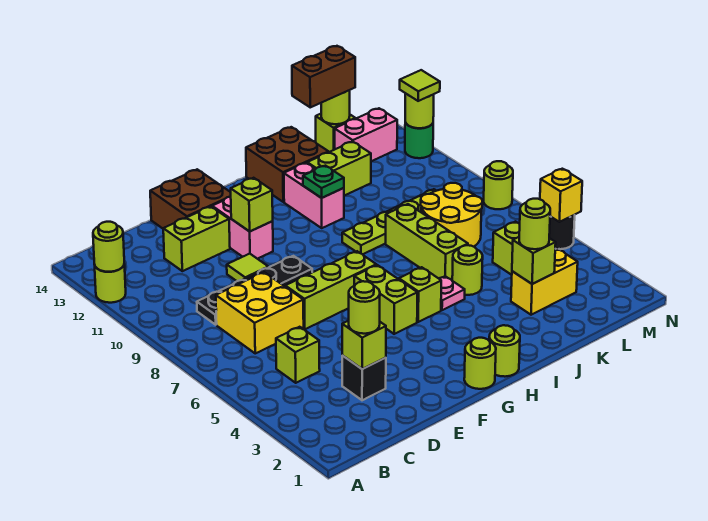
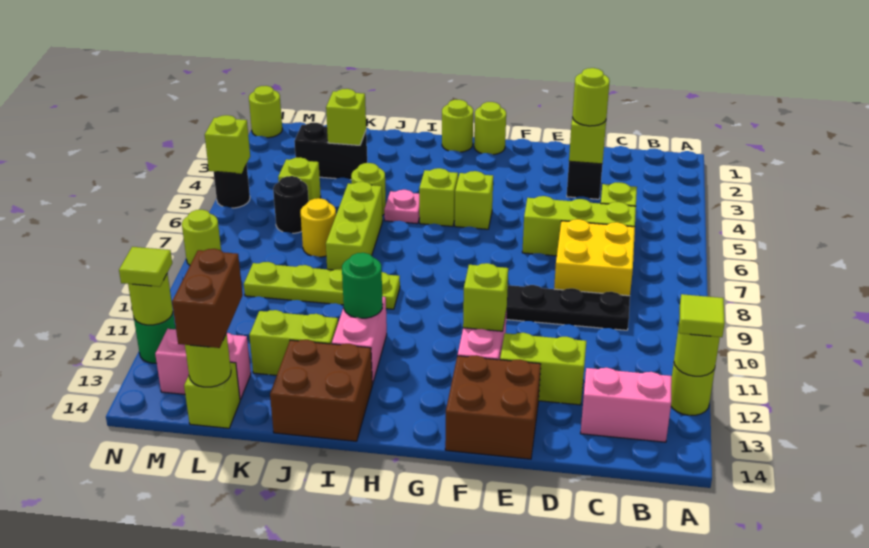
none -> pink brick B13:C13 level 1
lime brick E7:G7 level 1 -> lime brick C6:E6 level 1
lime tile E10 level 1 -> lime tile A12 level 3
lime brick G5:G6 level 1 -> lime brick G5 level 1
green plate I11 level 2 -> green round brick I11 level 2
yellow brick K3:L3 level 1 -> black brick K3:L3 level 1
lime round brick K3 level 3 -> lime round brick N1 level 1
yellow round brick K7:L8 level 1 -> yellow round brick K7 level 1
brown brick K14:L14 level 3 -> brown brick L13:L14 level 3
none -> black round brick L6 level 1
yellow brick N5 level 2 -> lime brick N5 level 2

